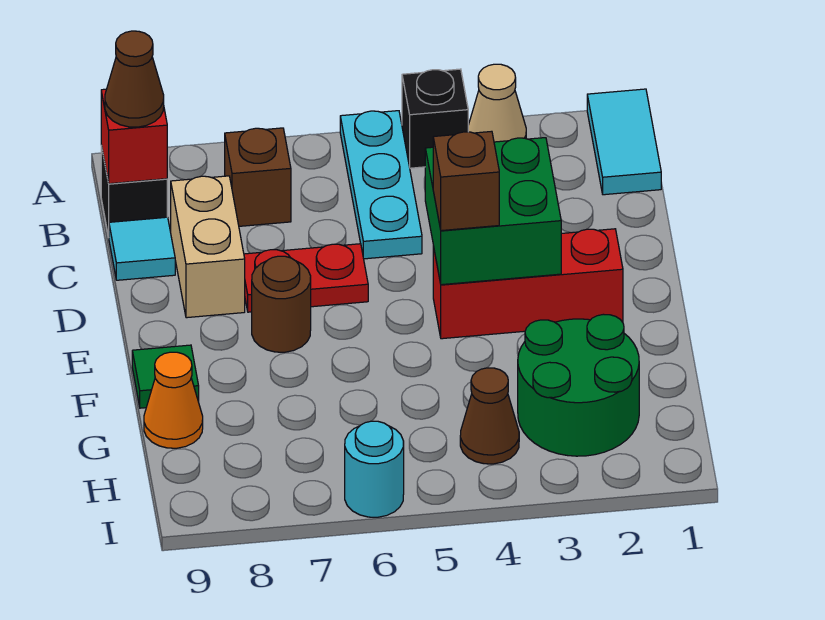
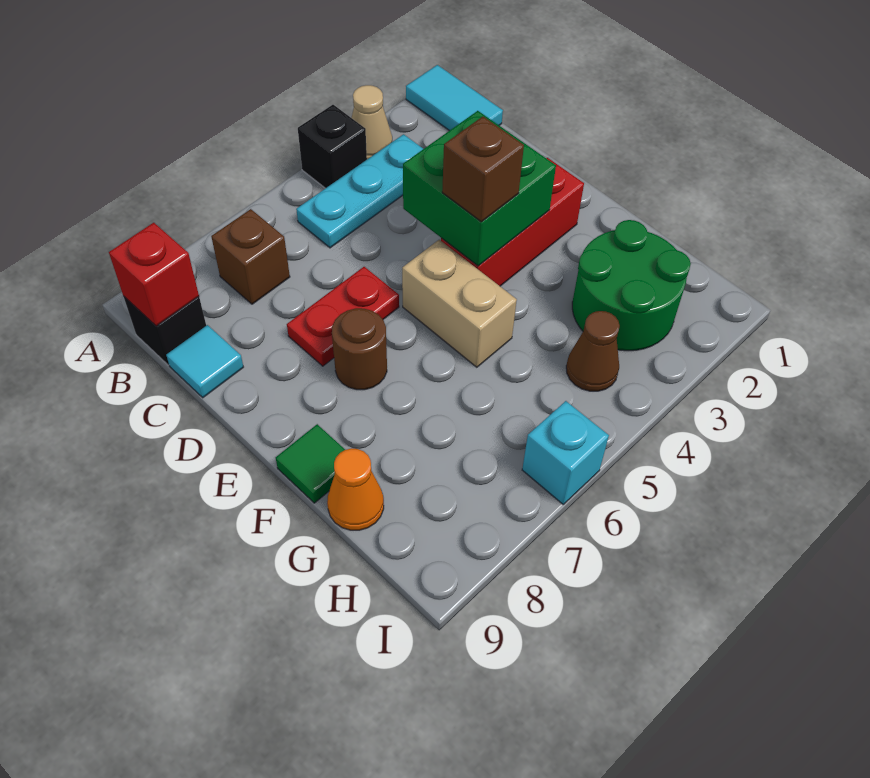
cyan plate A5:C5 level 1 -> cyan plate B3:B5 level 1
brown cone B9 level 3 -> none
tan brick C8:D8 level 1 -> tan brick E5:F5 level 1
cyan round brick I6 level 1 -> cyan brick I6 level 1

